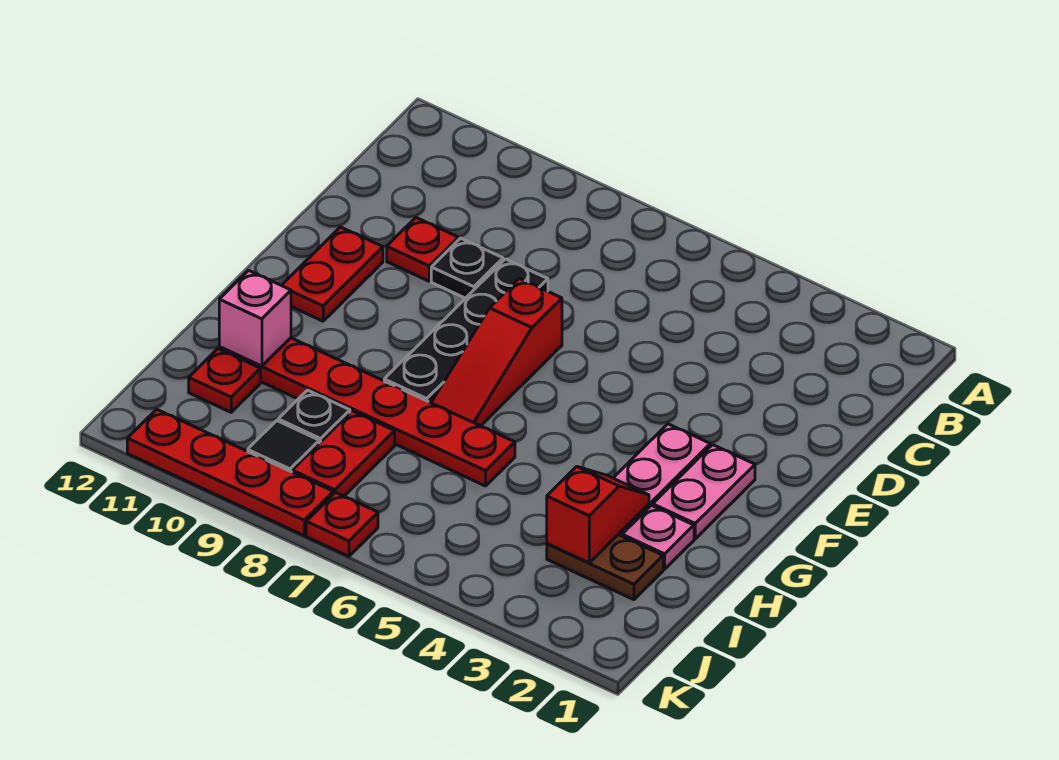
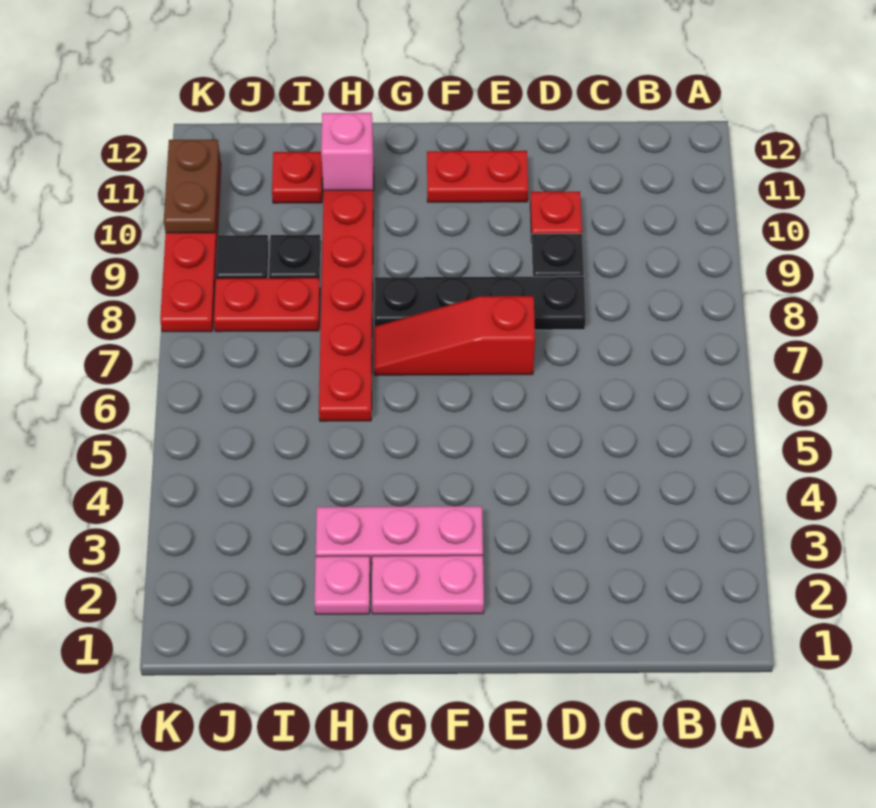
red slope H3:I3 level 2 top I -> none
brown plate I2:I3 level 1 -> brown plate K10:K11 level 2
red plate K7 level 1 -> none

